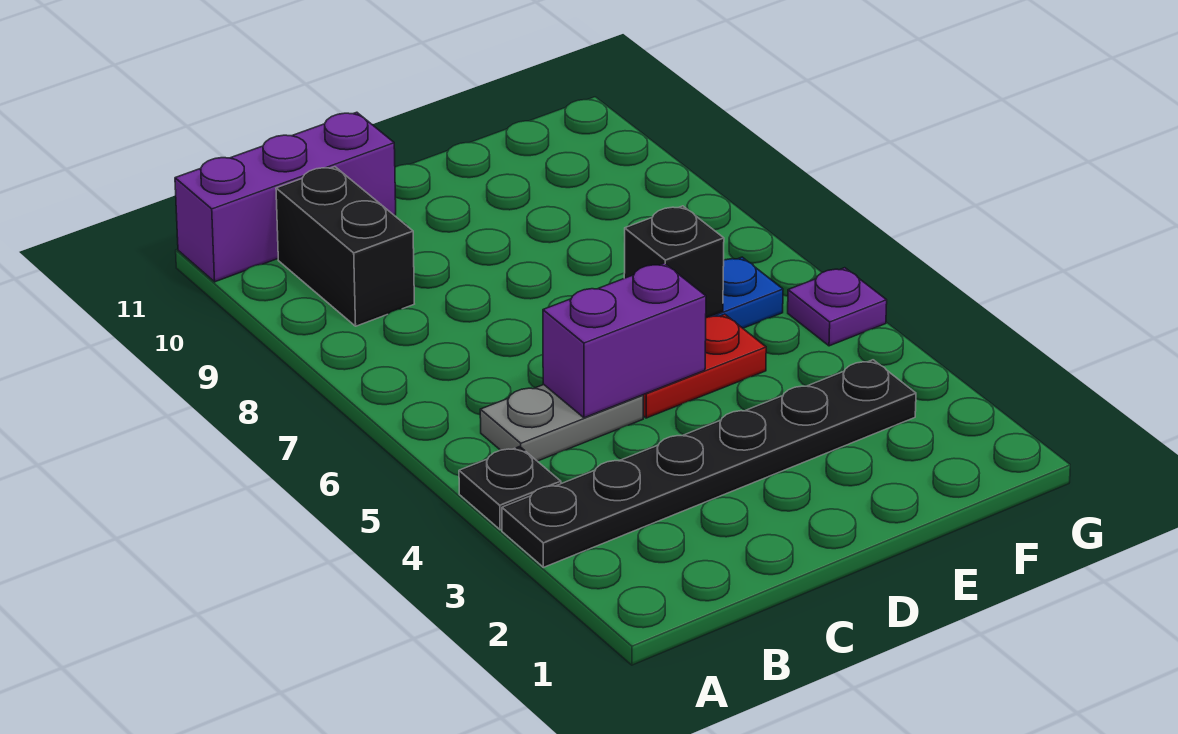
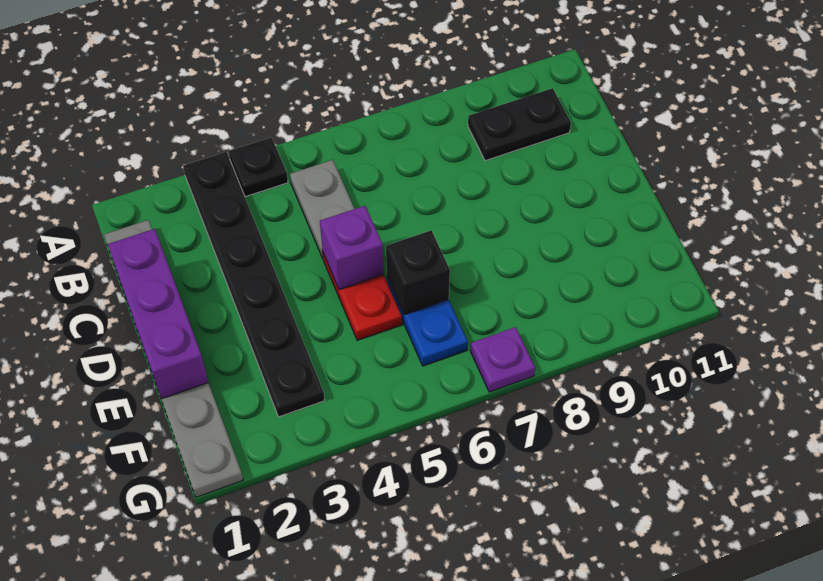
purple brick A11:C11 level 1 -> purple brick C1:E1 level 2
none -> grey plate B1:G1 level 1
black brick B9:B10 level 1 -> black plate B9:B10 level 1
purple brick C5:D5 level 2 -> purple brick D5 level 2
purple plate G5 level 1 -> purple plate G7 level 1

